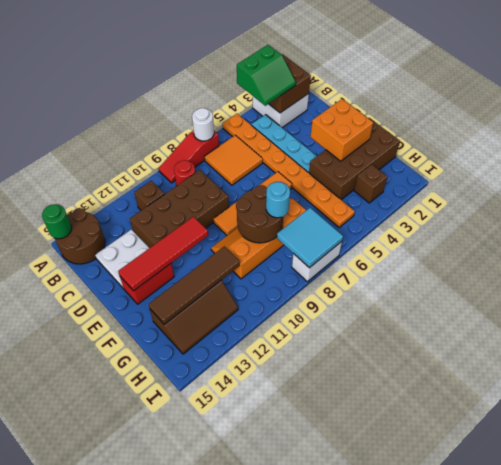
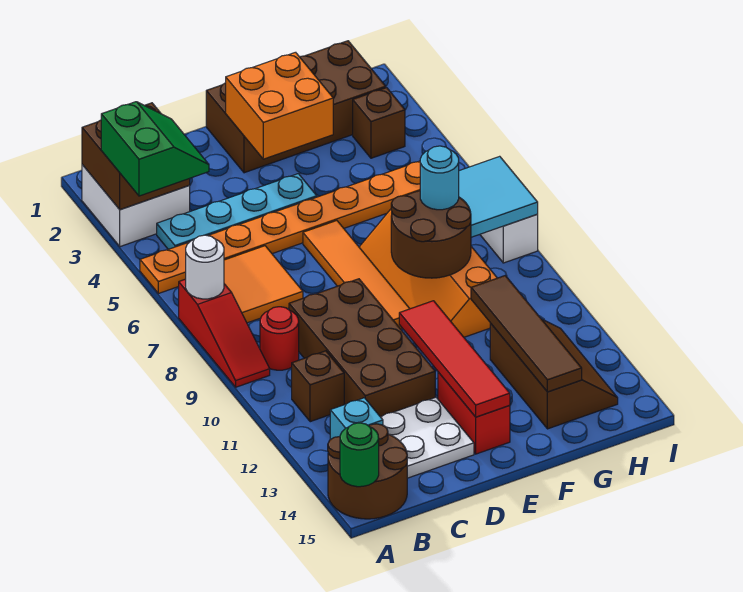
none -> cyan brick B13 level 1
brown brick F1:G4 level 1 -> brown brick E1:H2 level 1

